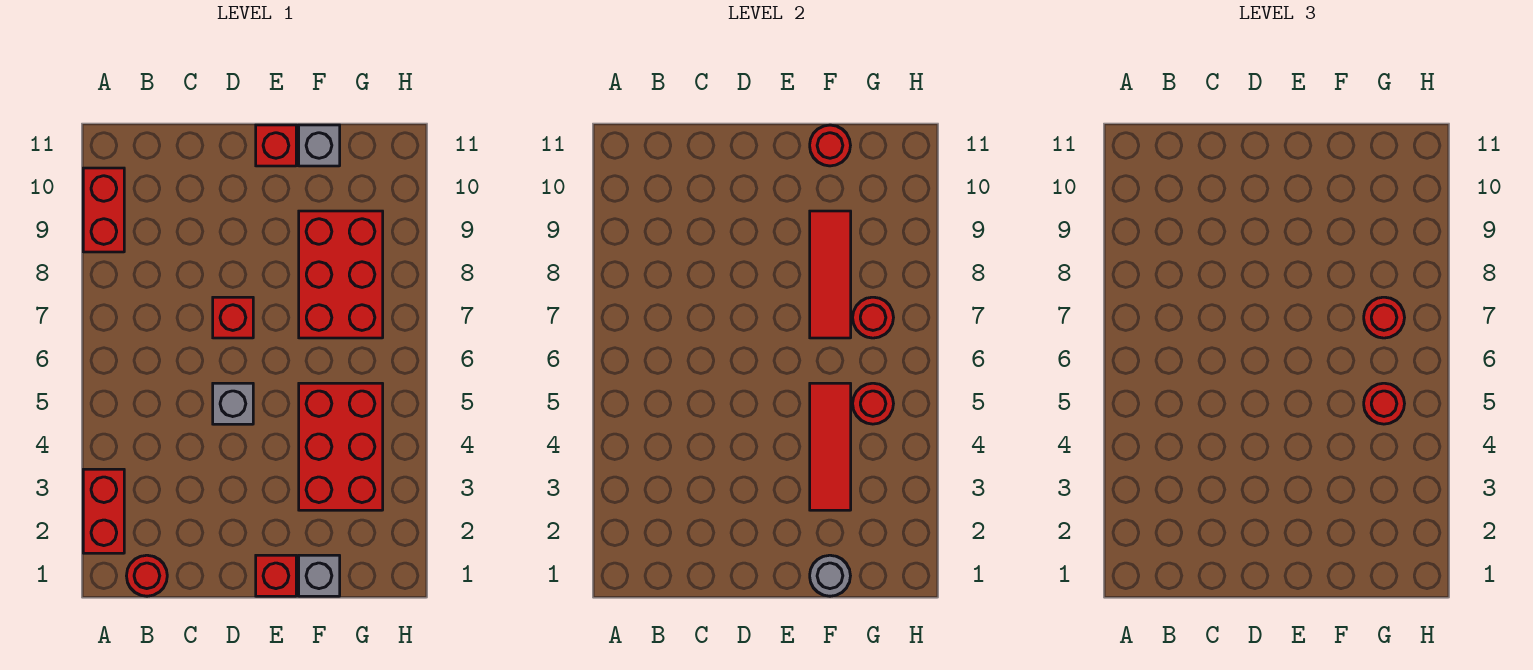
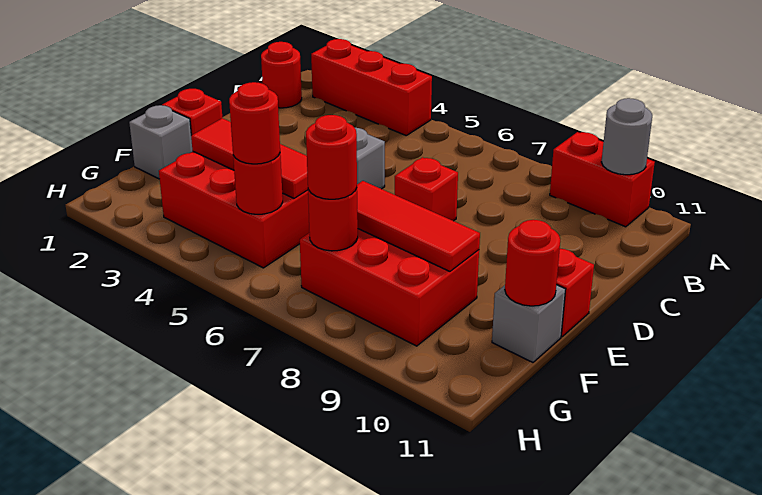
red brick A2:A3 level 1 -> red brick A2:A4 level 1
grey round brick F1 level 2 -> grey round brick A10 level 2

